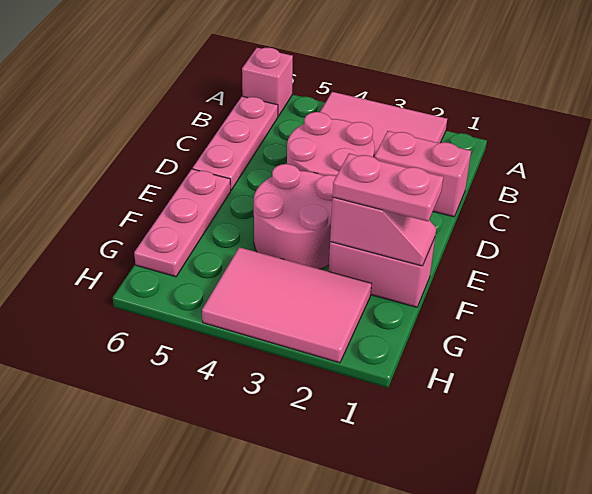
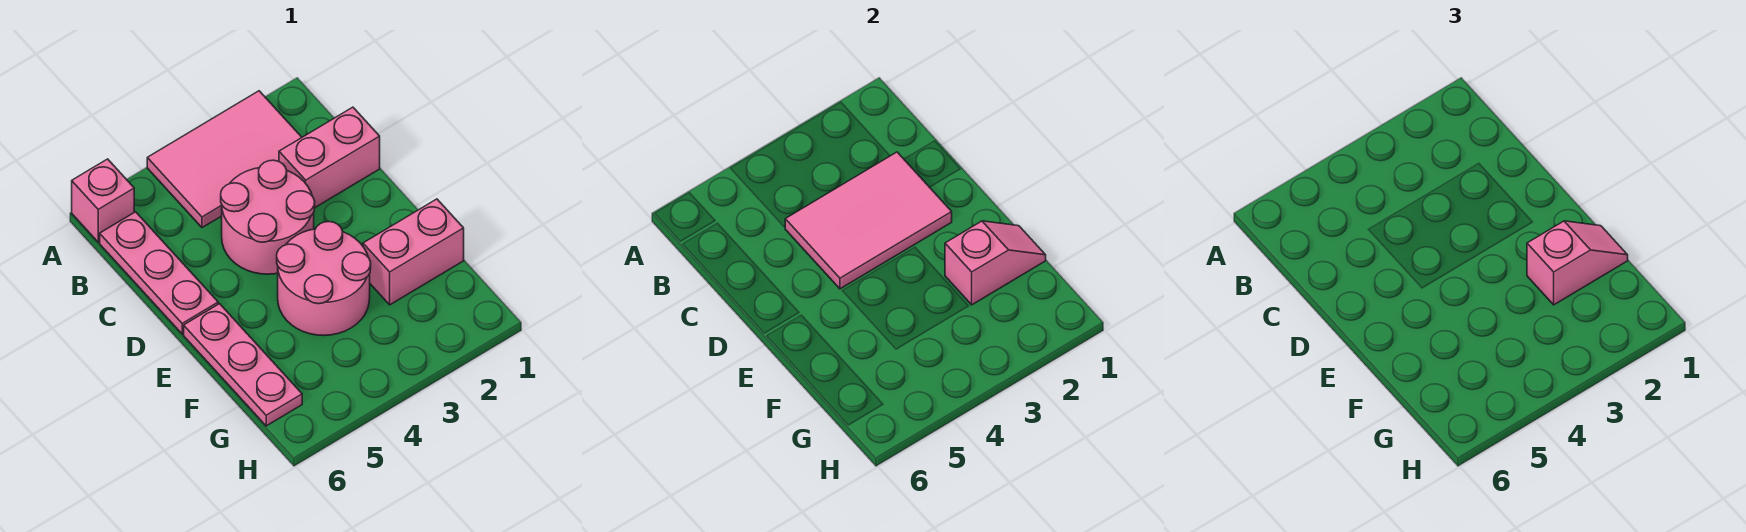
pink plate F1:F2 level 3 -> pink slope F1:F2 level 3 top 2
pink tile G2:H4 level 1 -> pink tile C2:D4 level 2

